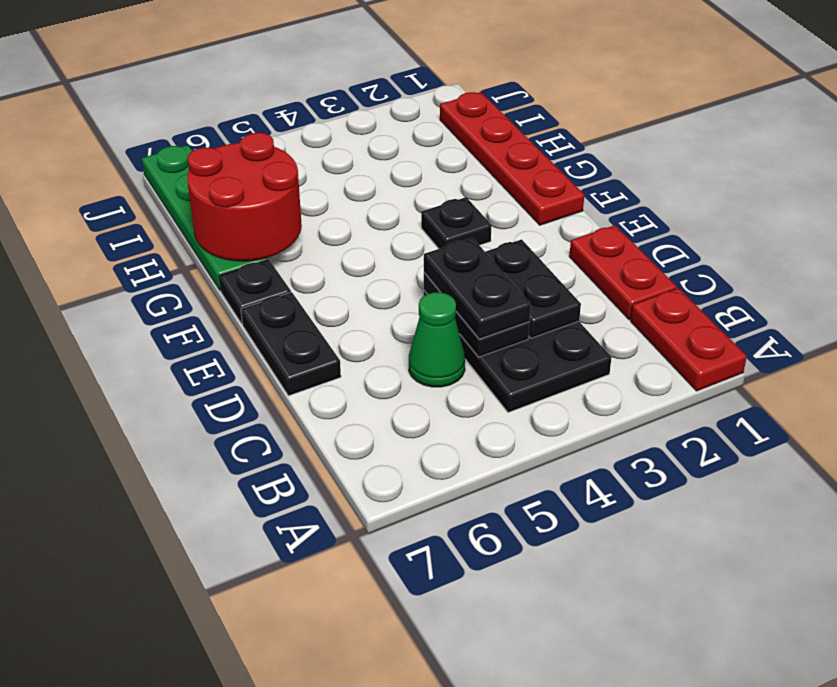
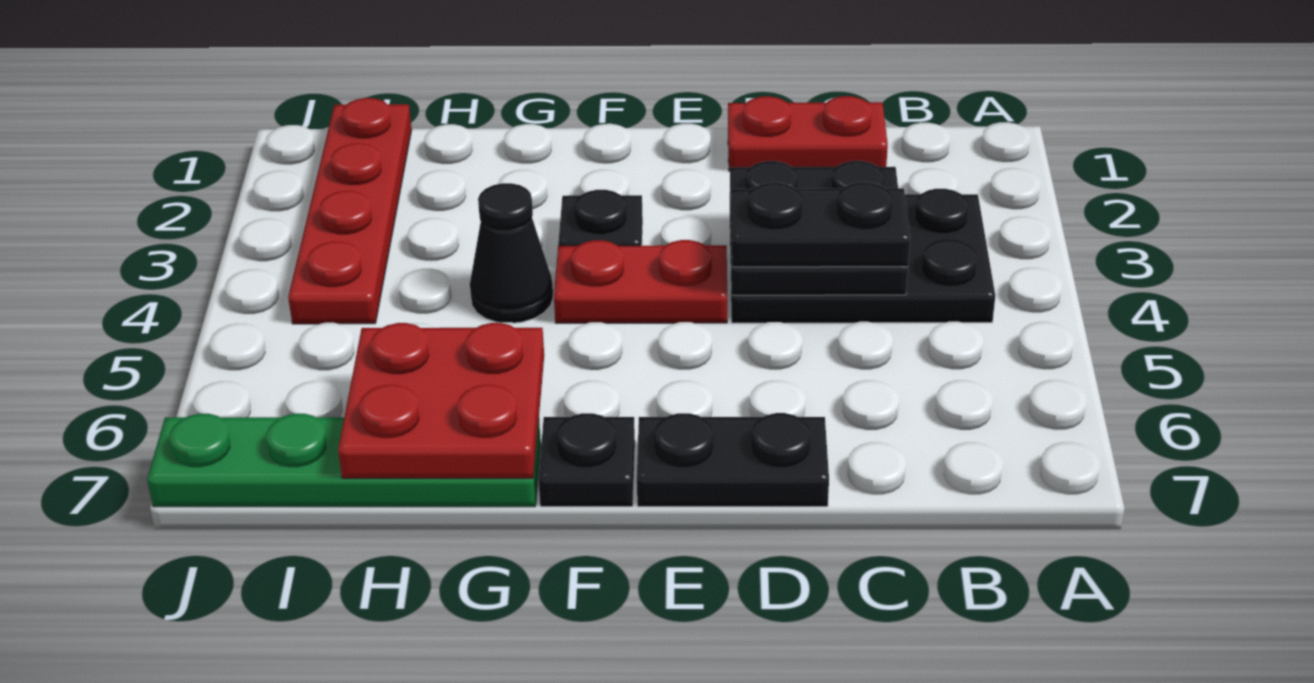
red plate A1:B1 level 1 -> red plate E4:F4 level 1
green cone C5 level 1 -> none
red plate F1:I1 level 1 -> red plate I1:I4 level 1
none -> black cone G4 level 1
red round brick G6:H7 level 2 -> red plate G6:H7 level 2

